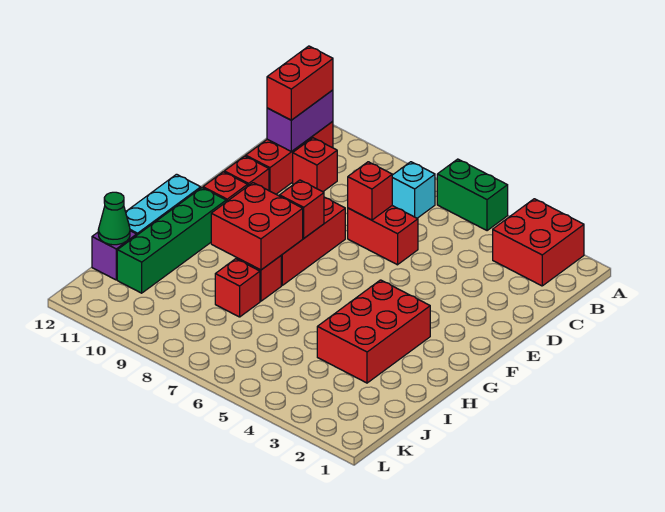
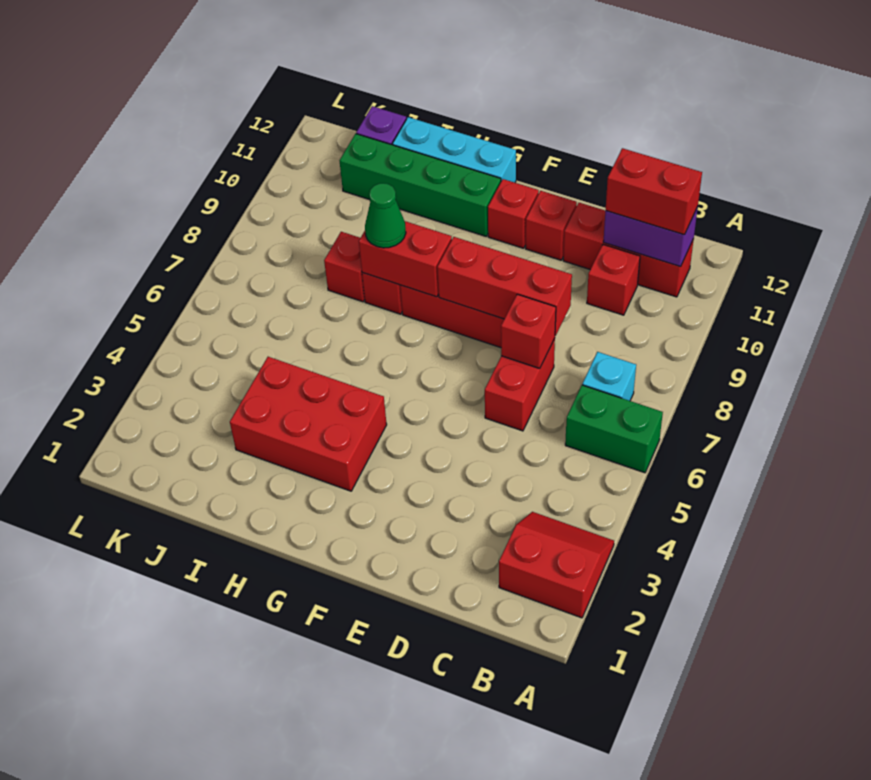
red brick A2:B3 level 1 -> red slope A2:B3 level 1 top 2
green brick A5:A6 level 1 -> green brick A6:B6 level 1
red brick F8 level 2 -> red brick D8:F8 level 2
red brick G8:H9 level 2 -> red brick G8:H8 level 2
green cone J12 level 2 -> green cone H8 level 3

